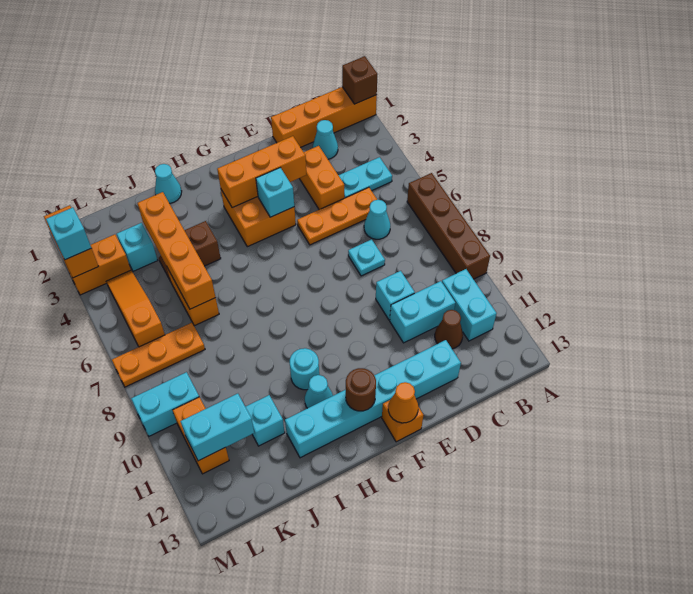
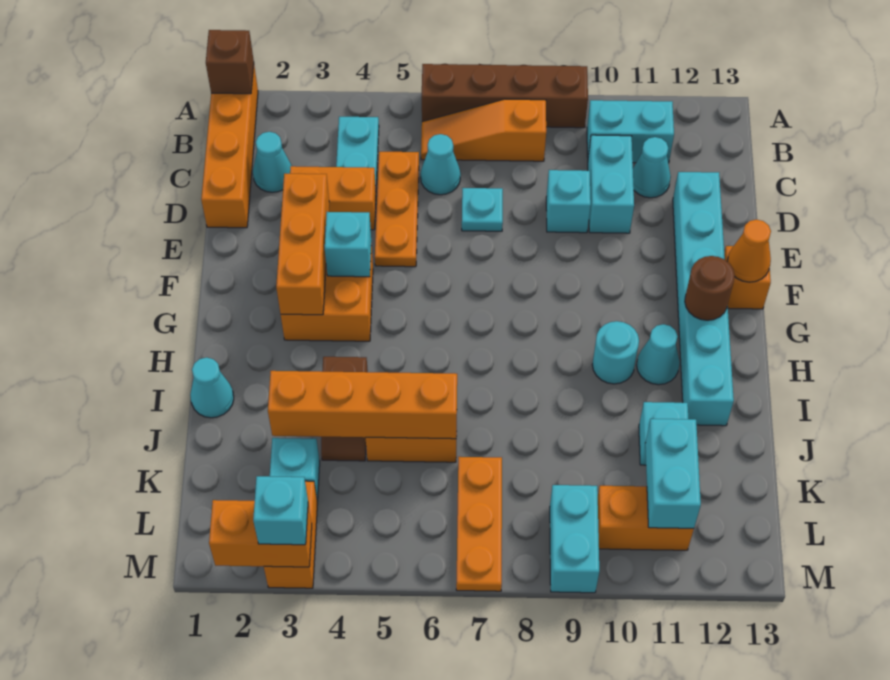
brown cone C11 level 1 -> cyan cone C11 level 1
orange slope L4:L6 level 1 top 6 -> orange slope B6:B8 level 1 top 8

